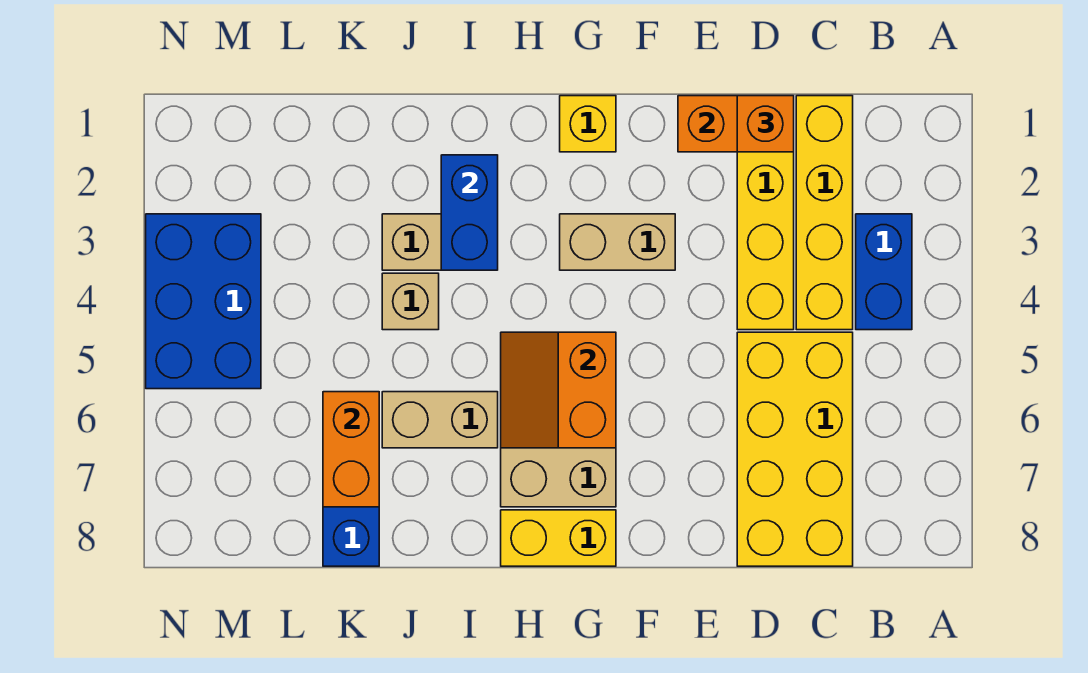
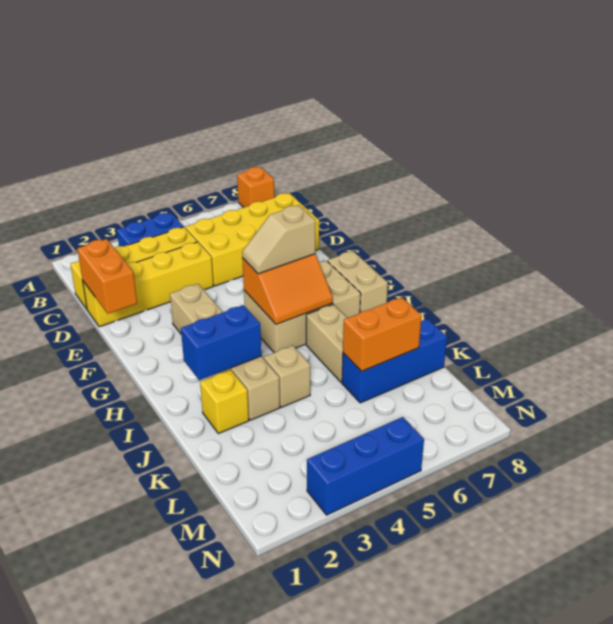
orange brick D1 level 3 -> orange brick A8 level 1
yellow brick G1 level 1 -> yellow brick J2 level 1
none -> tan slope G5:G6 level 3 top 6
yellow brick G8:H8 level 1 -> tan brick G8:H8 level 1
blue brick M3:N5 level 1 -> blue brick N3:N5 level 1

